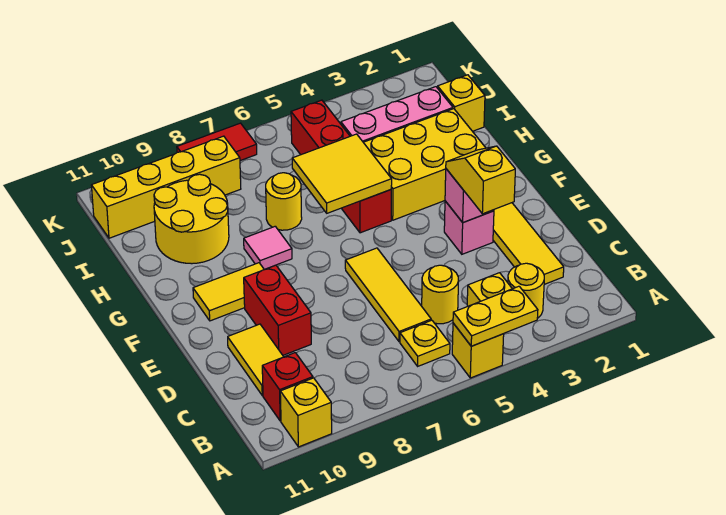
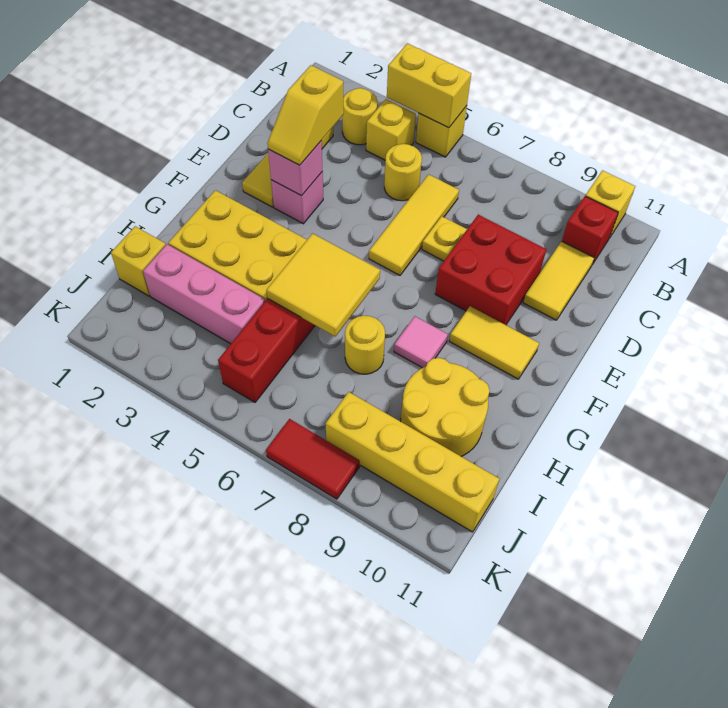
yellow plate A4:A5 level 2 -> yellow brick A4:A5 level 2
yellow plate B6 level 1 -> yellow plate D7 level 1
red brick D9:E9 level 1 -> red brick D8:E9 level 1

